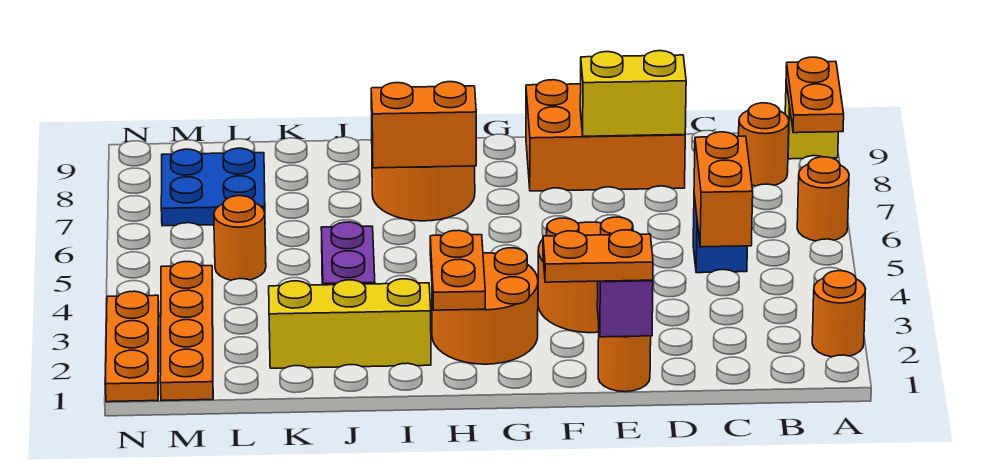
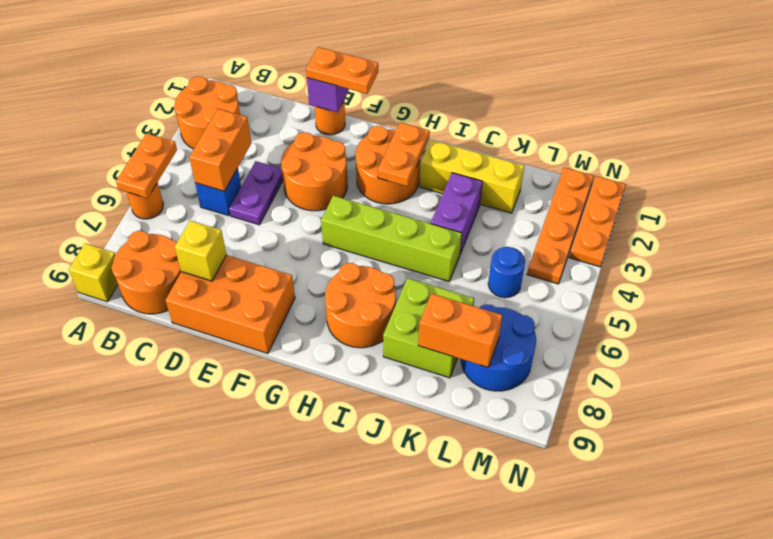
orange round brick A2 level 1 -> orange round brick A2:B3 level 1
orange plate A8:A9 level 2 -> orange plate A5:A6 level 2
orange round brick B8 level 1 -> orange round brick B8:C9 level 1
none -> purple plate D4:D5 level 1
yellow brick D8:E8 level 2 -> yellow brick D8 level 2
none -> lime brick G5:J5 level 1
orange brick H7:I7 level 2 -> orange brick K8:L8 level 2
none -> lime brick J7:K8 level 1
orange round brick L5 level 1 -> blue round brick L5 level 1
blue plate L7:M8 level 1 -> blue round brick L7:M8 level 1

